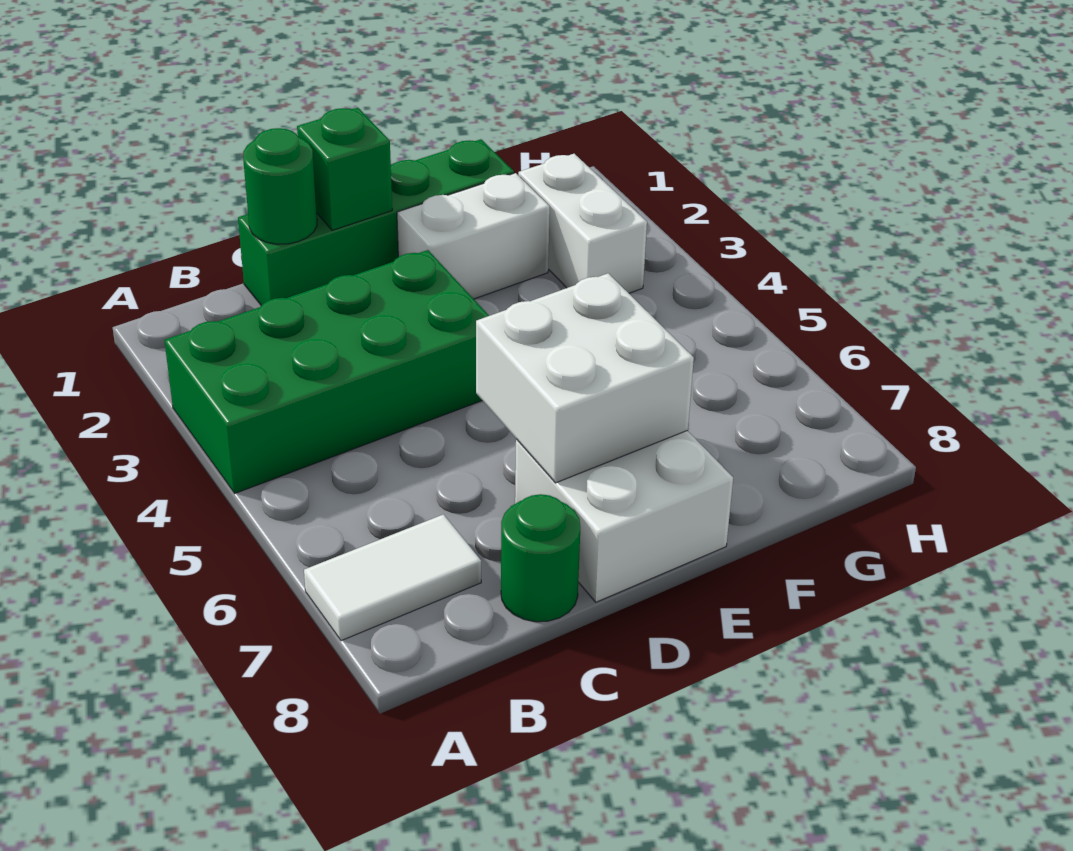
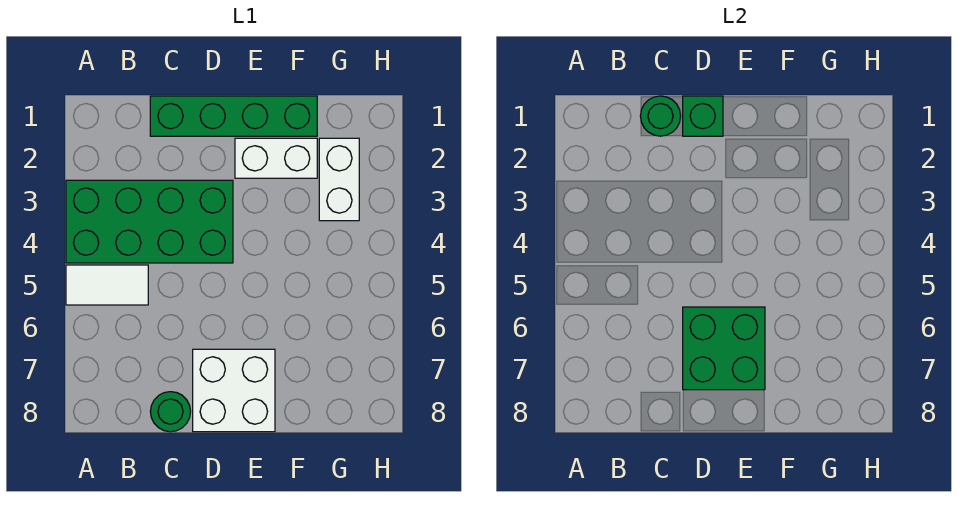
white tile A7:B7 level 1 -> white tile A5:B5 level 1
white brick D6:E7 level 2 -> green brick D6:E7 level 2

